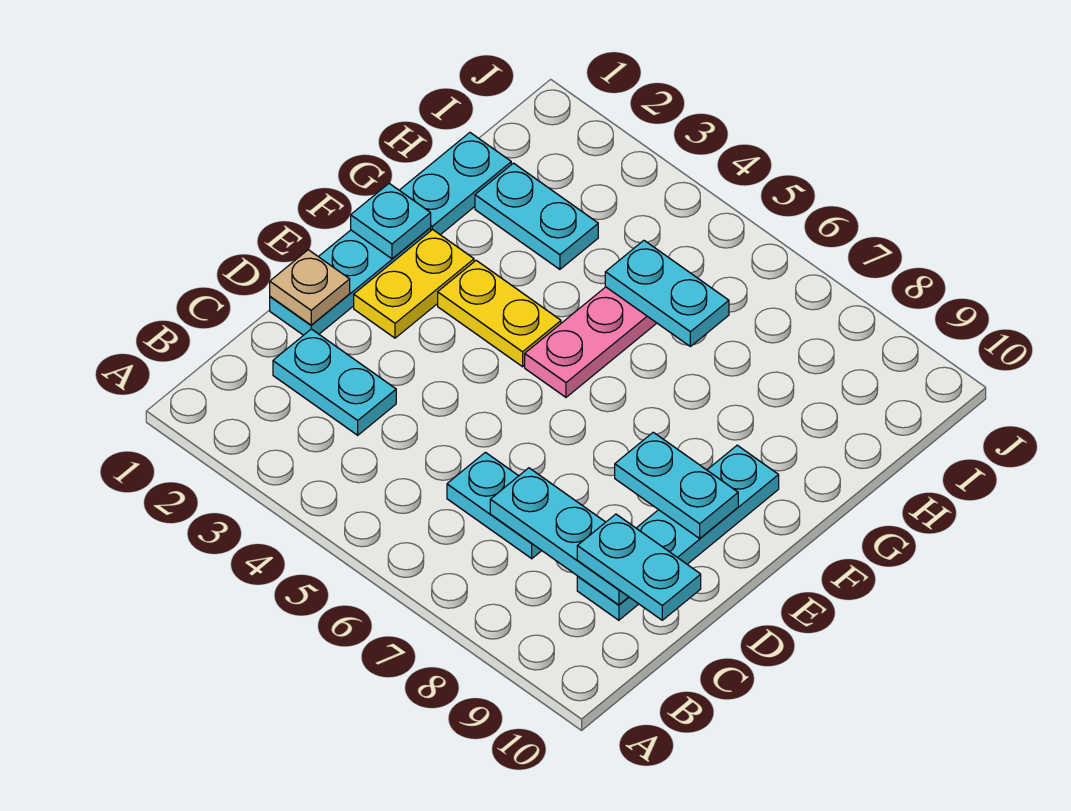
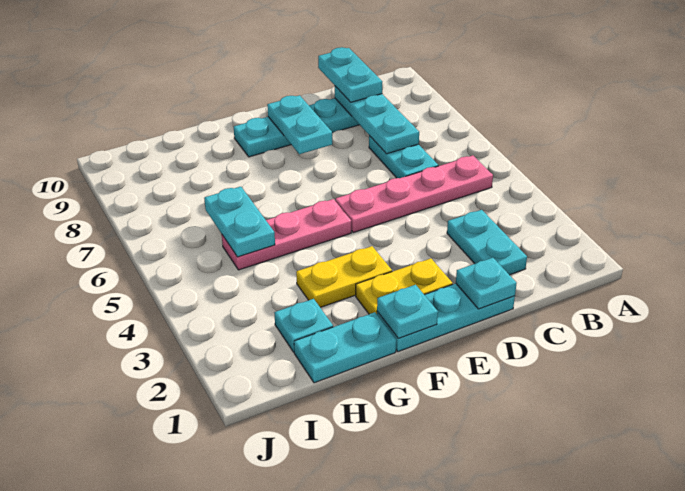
none -> pink plate B5:E5 level 1
tan plate D1 level 2 -> cyan plate D1 level 2
yellow plate F3:F4 level 1 -> yellow plate F3:G3 level 1
cyan plate H2:H3 level 1 -> cyan plate H2 level 1

